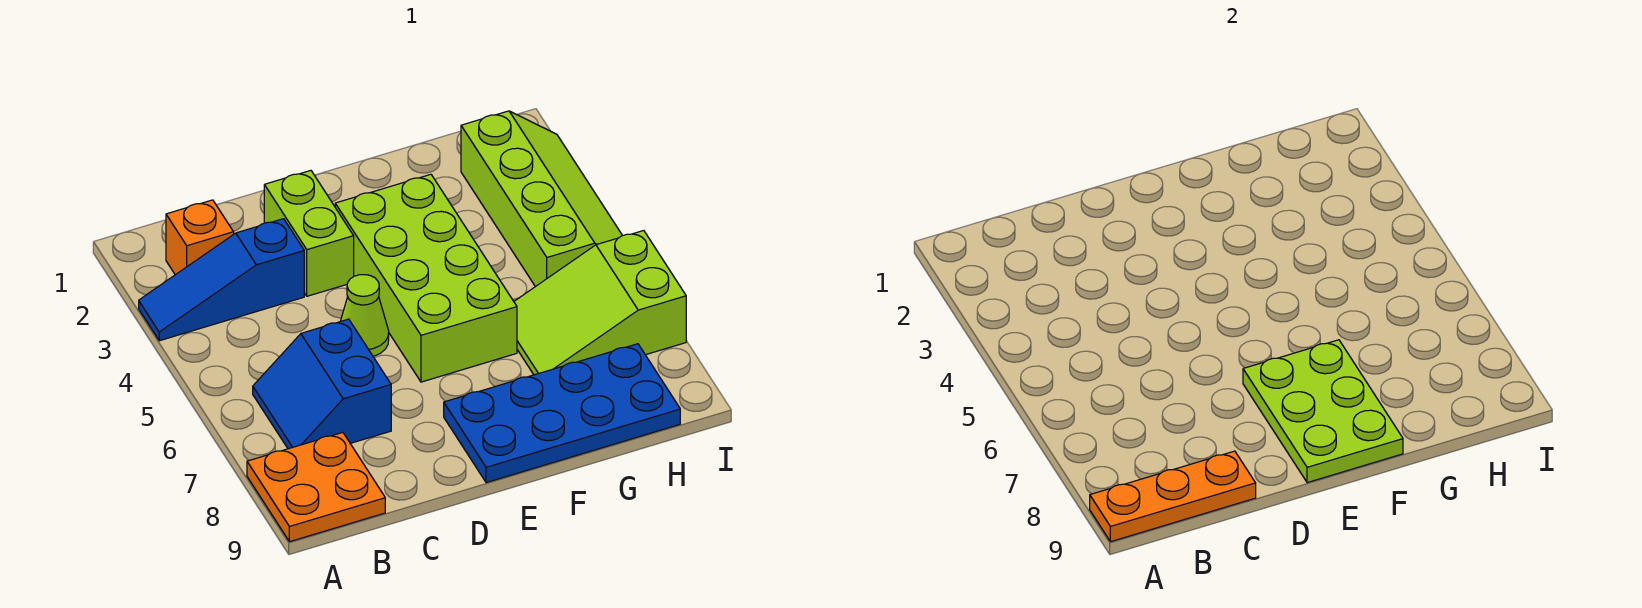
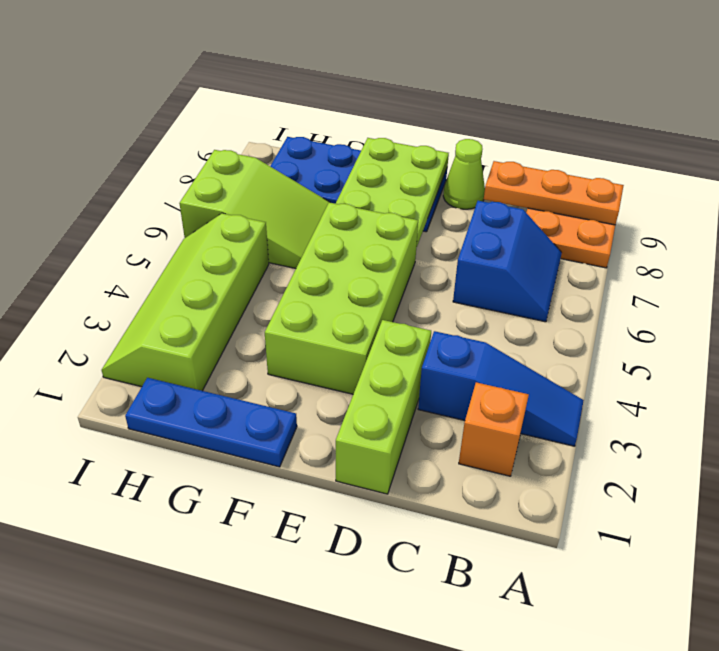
lime brick D2:D3 level 1 -> lime brick D1:D3 level 1
lime cone D5 level 1 -> lime cone D9 level 1
none -> blue plate F1:H1 level 1

